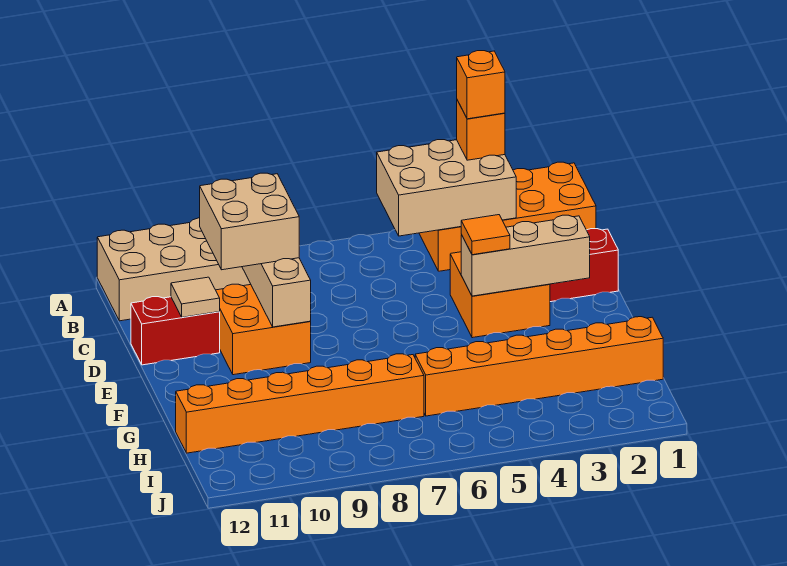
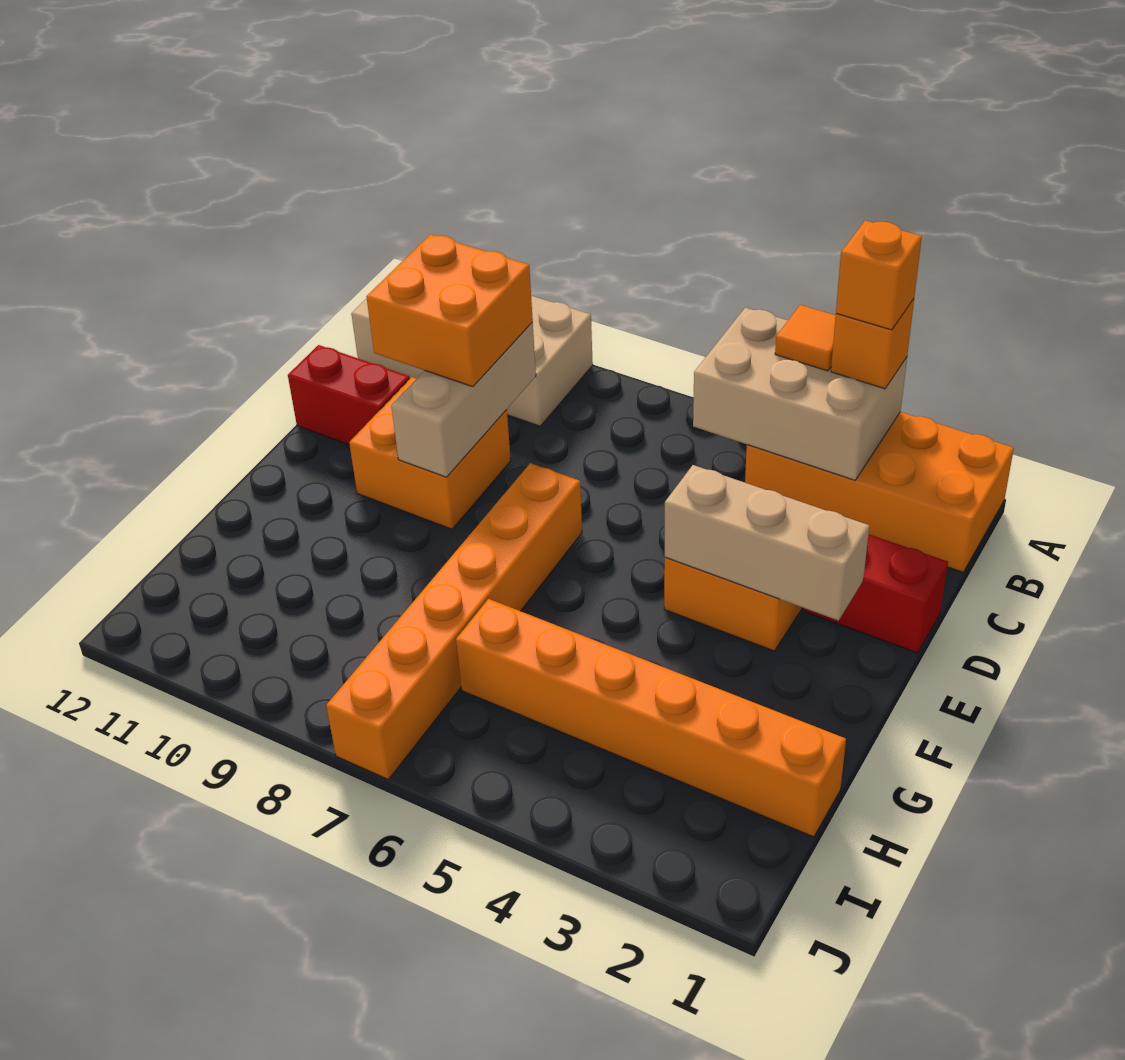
tan brick C9:D10 level 3 -> orange brick C9:D10 level 3
tan tile D11 level 2 -> none
orange tile E4 level 3 -> orange tile A4 level 3
orange brick H7:H12 level 1 -> orange brick E7:J7 level 1

